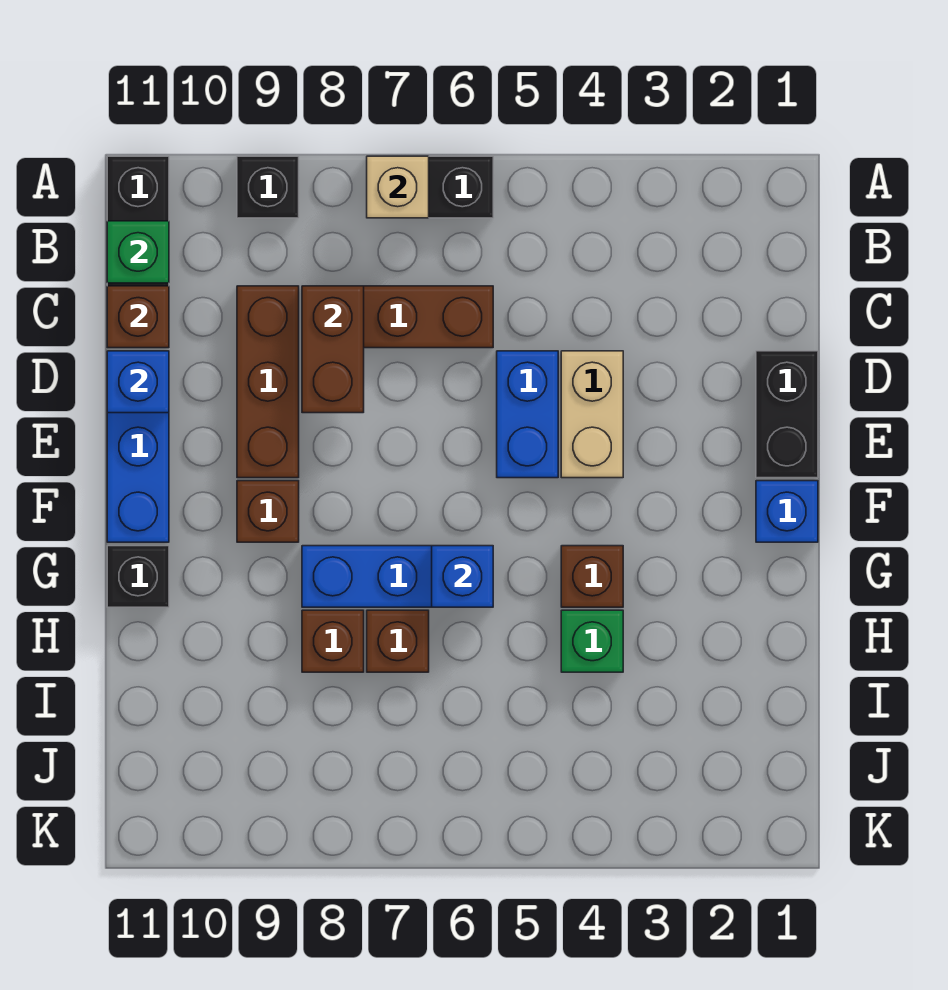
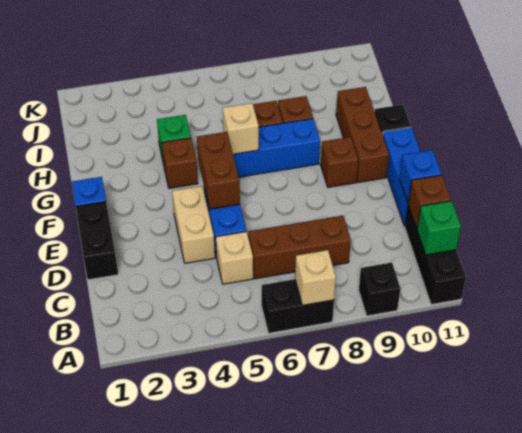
none -> tan brick C5 level 1
brown brick C8:D8 level 2 -> brown brick E5:F5 level 2
brown brick C9:E9 level 1 -> brown brick F10:H10 level 1
blue brick G6 level 2 -> tan brick G6 level 2

